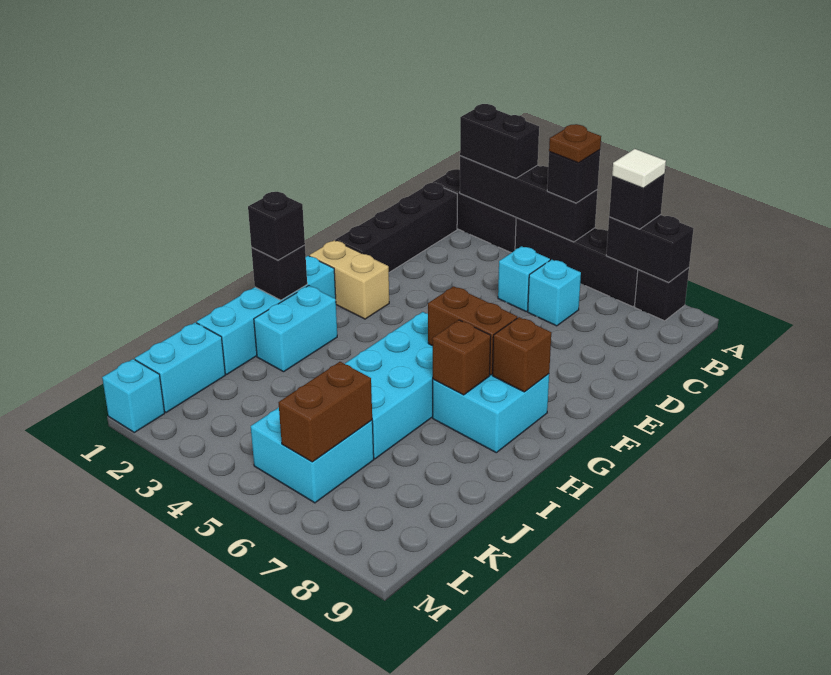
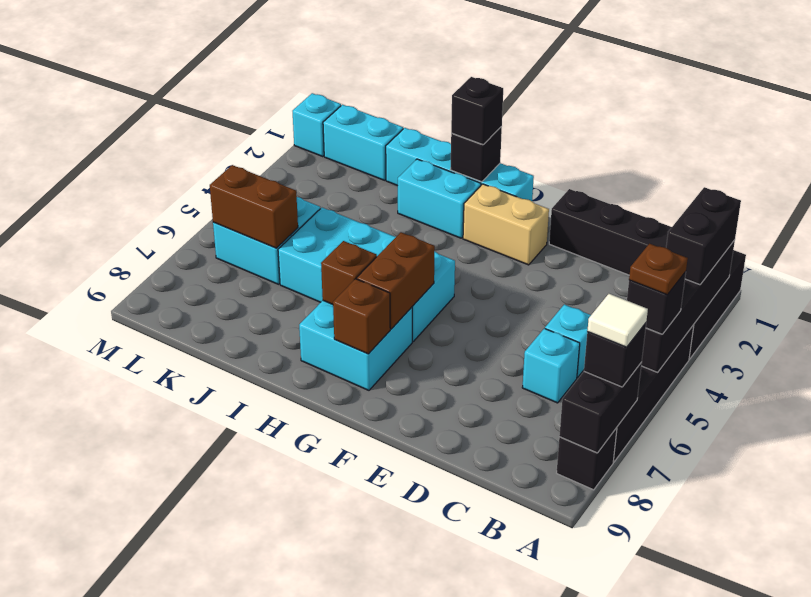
tan brick F1:F2 level 1 -> tan brick F2:G2 level 1

